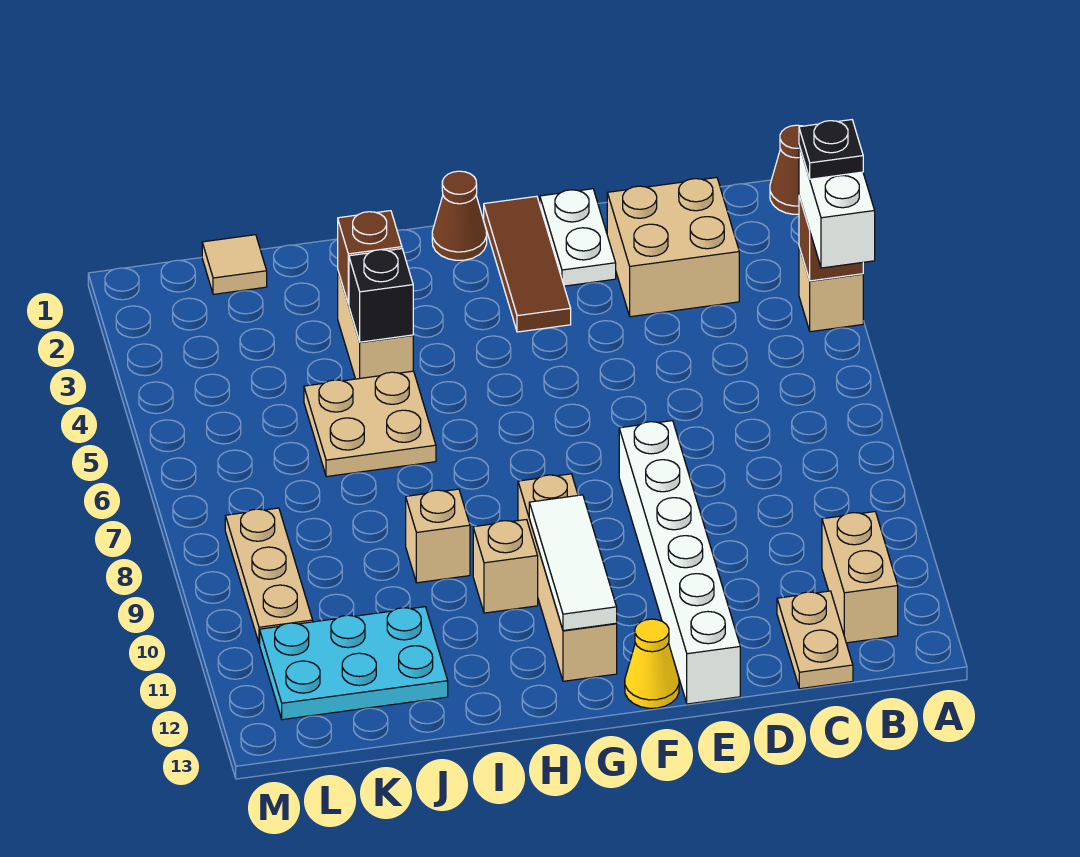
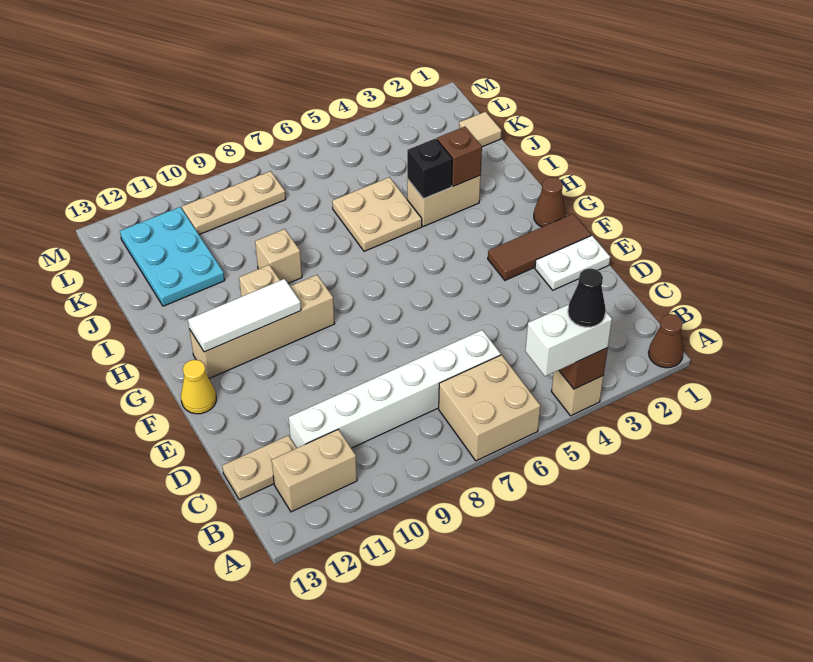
black plate A4 level 4 -> black cone A4 level 4
tan brick C2:D3 level 1 -> tan brick A6:B7 level 1
white brick E8:E13 level 1 -> white brick C6:C11 level 1

